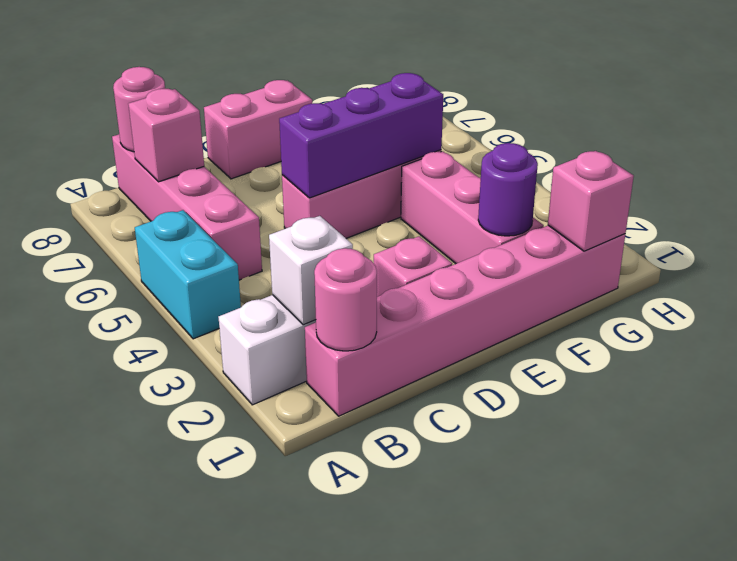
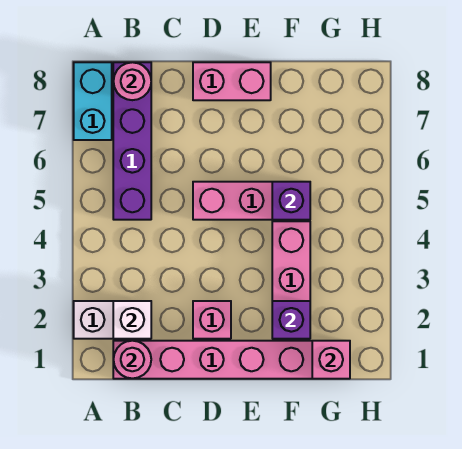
cyan brick A4:A5 level 1 -> cyan brick A7:A8 level 1
pink brick B5:B8 level 1 -> purple brick B5:B8 level 1
pink brick B7 level 2 -> none
purple brick D5:F5 level 2 -> purple brick F5 level 2
purple round brick F2 level 2 -> purple brick F2 level 2

